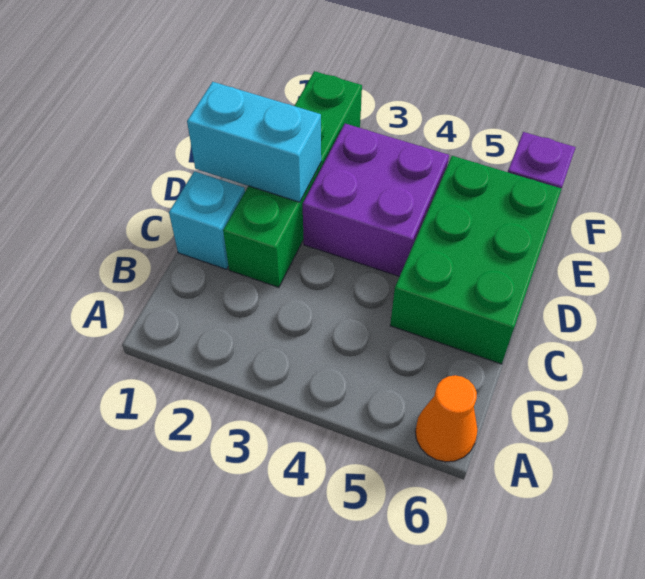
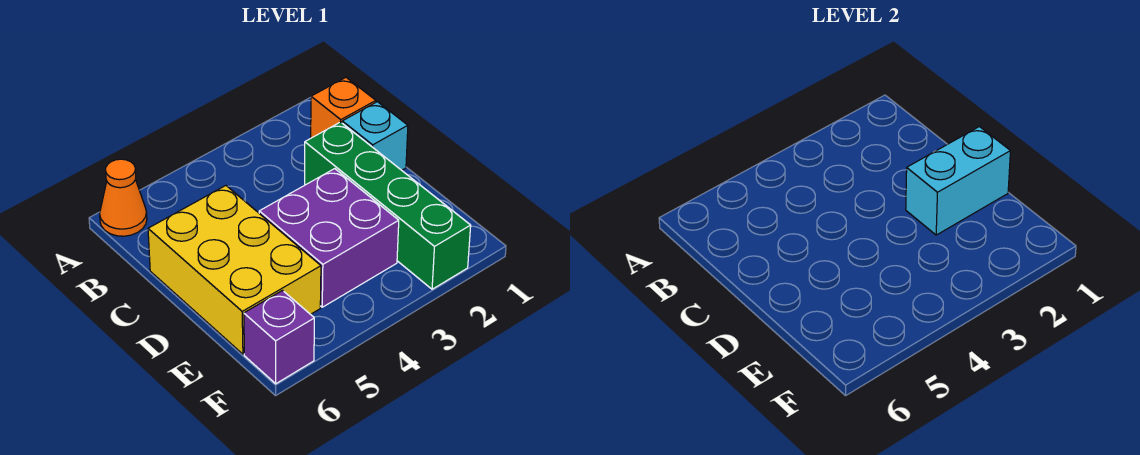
none -> orange brick B1 level 1
green brick C5:E6 level 1 -> yellow brick C5:E6 level 1

